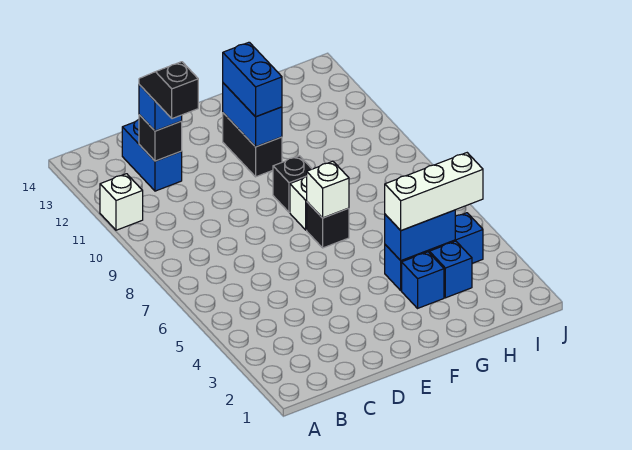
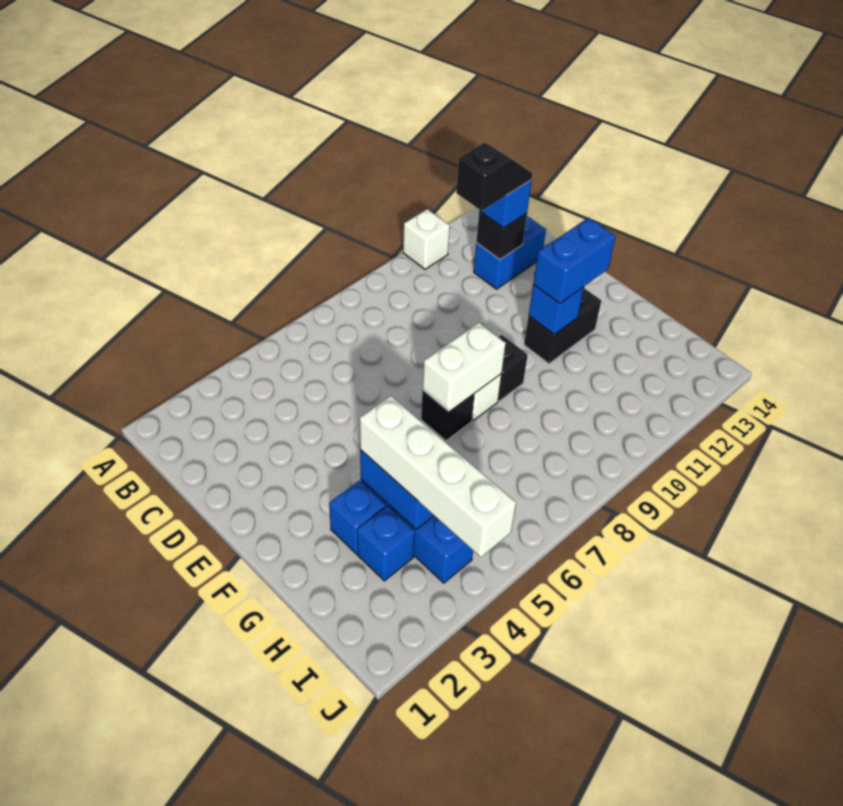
white brick F7 level 2 -> white brick F7:F8 level 2
blue brick F11:F12 level 2 -> blue brick F11 level 2
white brick G4:I4 level 3 -> white brick G4:J4 level 3

